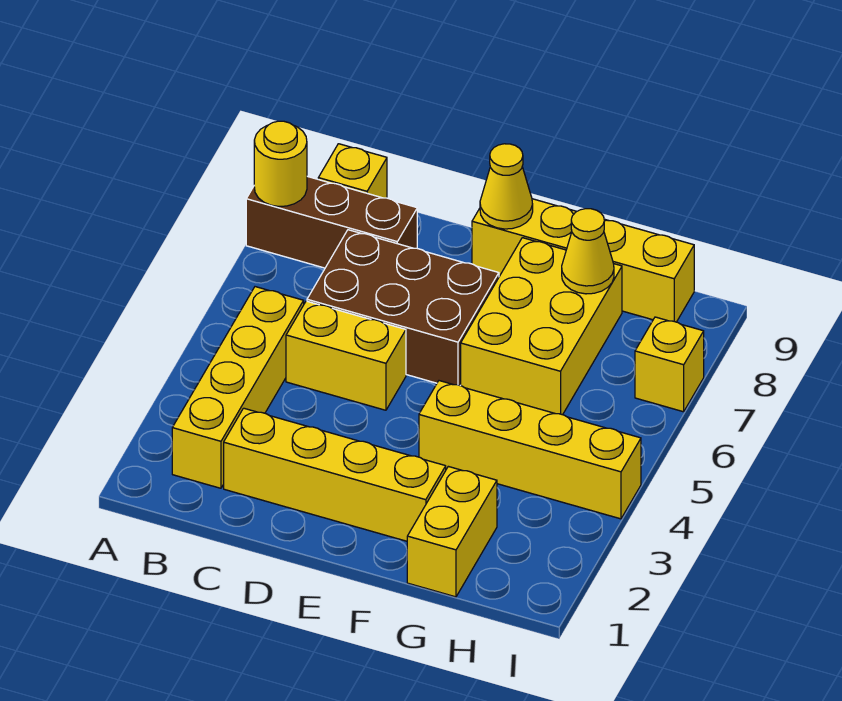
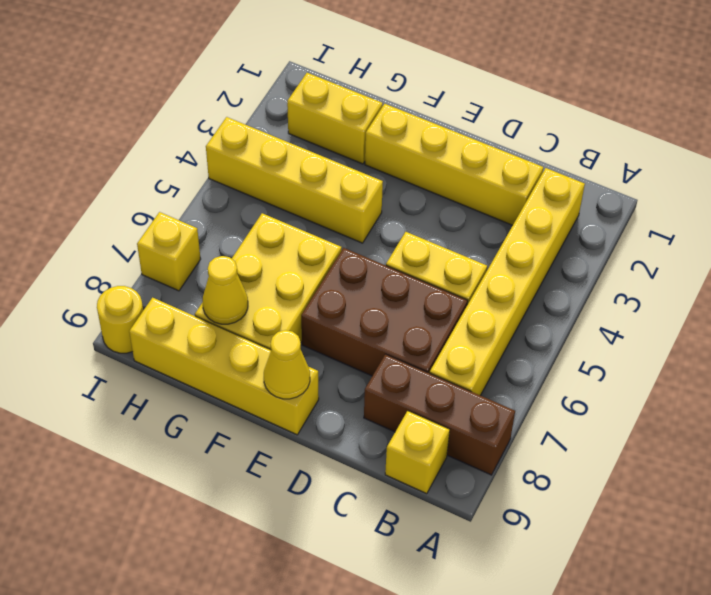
yellow round brick A8 level 2 -> yellow round brick I9 level 1
yellow brick B2:B5 level 1 -> yellow brick B2:B7 level 1
yellow brick G1:G2 level 1 -> yellow brick G2:H2 level 1

